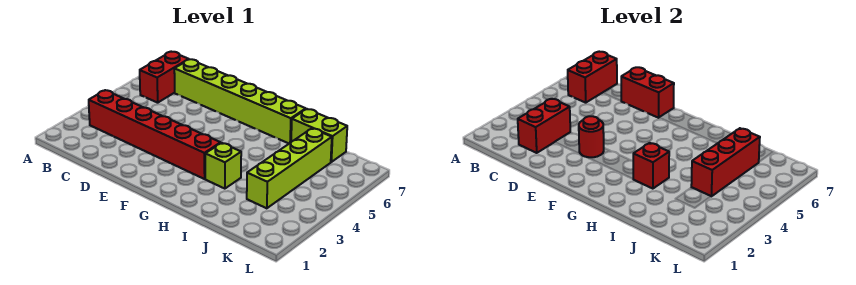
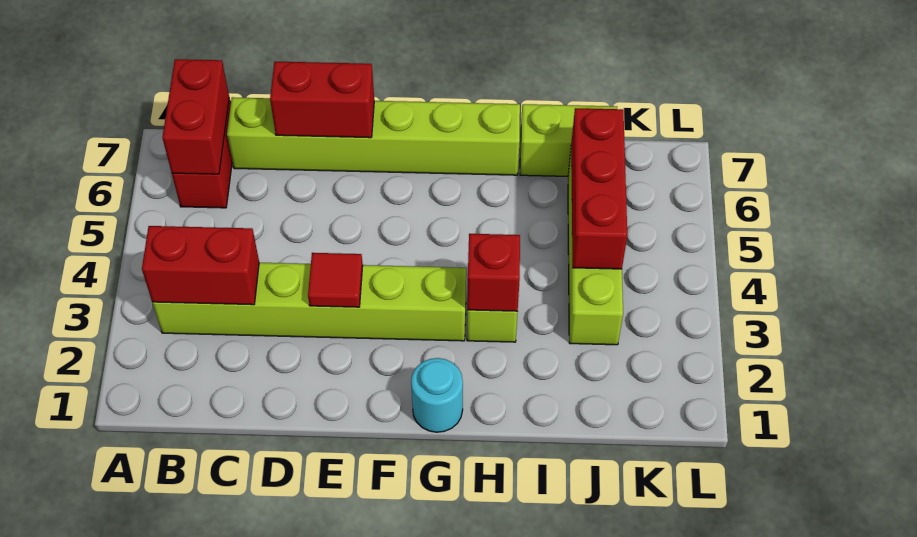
red brick B3:G3 level 1 -> lime brick B3:G3 level 1
red brick C2:C3 level 2 -> red brick B3:C3 level 2
red round brick E3 level 2 -> red tile E3 level 2
none -> cyan round brick G1 level 1

